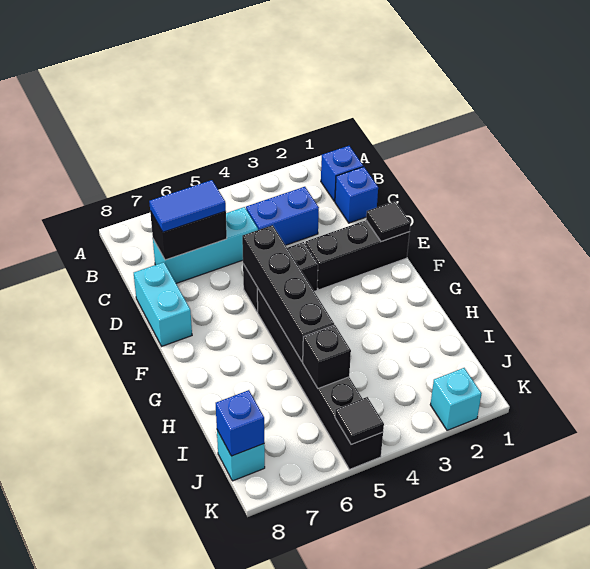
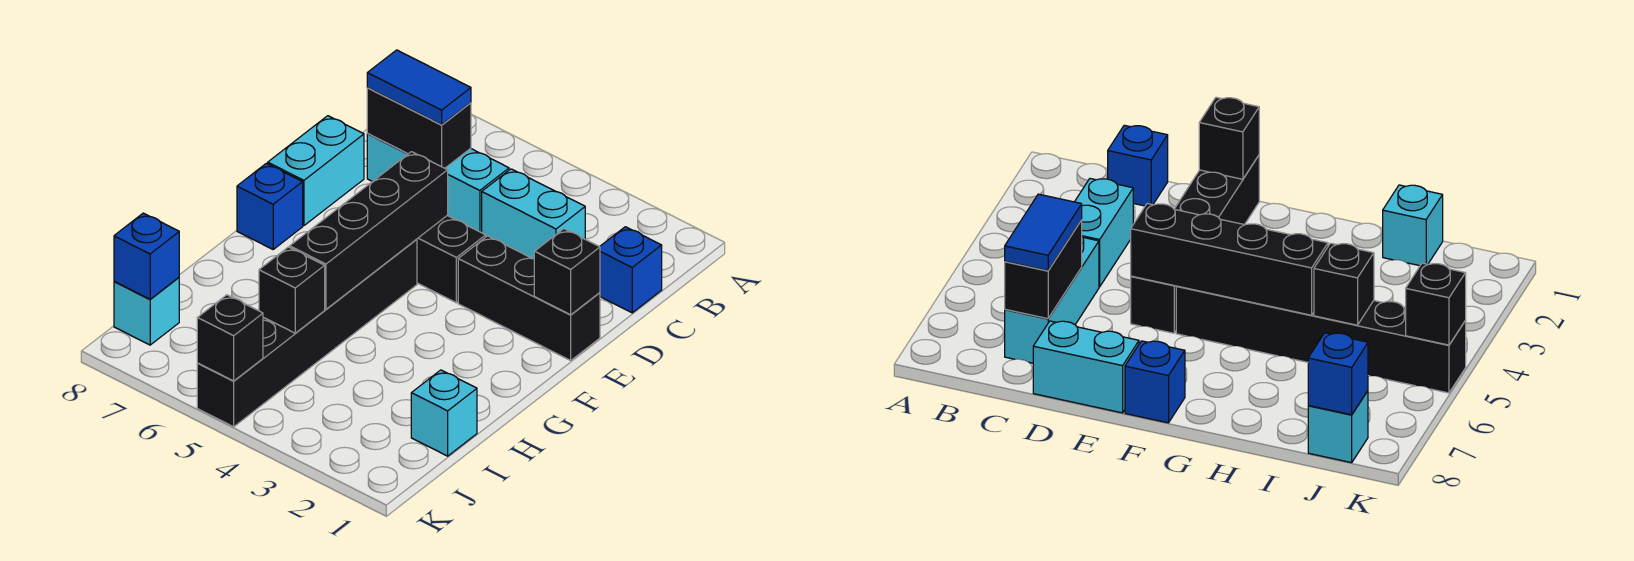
blue brick B1 level 1 -> blue brick F8 level 1
blue brick C3:C4 level 1 -> cyan brick C3:C4 level 1
black tile E1 level 2 -> black brick E1 level 2
cyan brick K2 level 1 -> cyan brick I1 level 1
black tile K5 level 2 -> black brick K5 level 2

